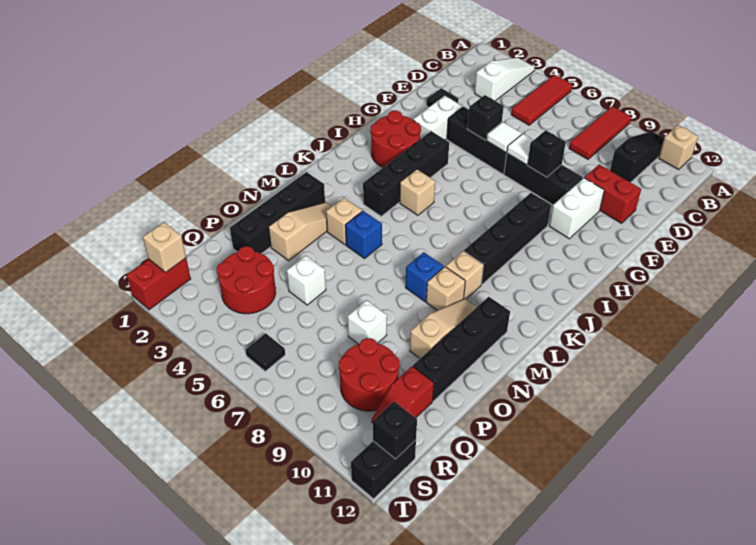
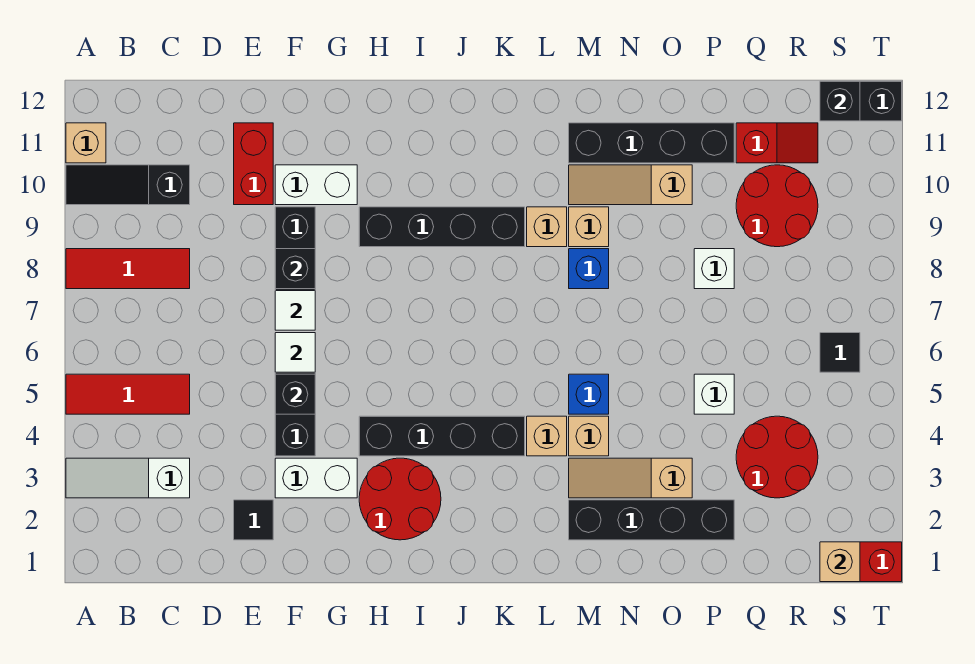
tan brick J5 level 1 -> tan brick L4 level 1

